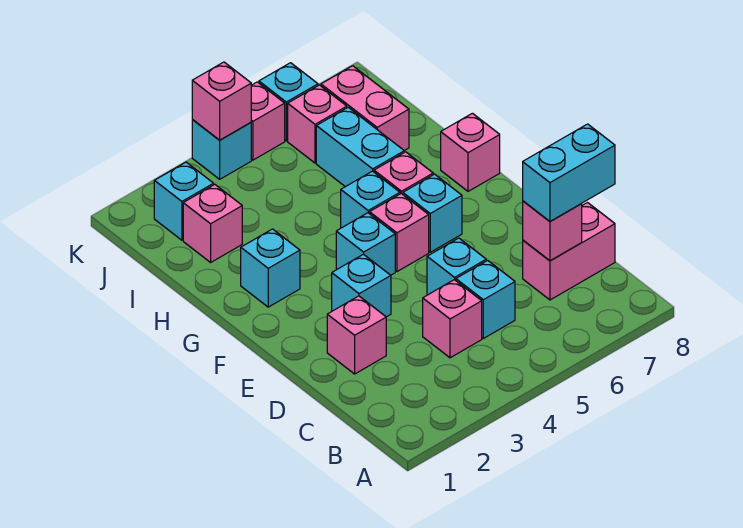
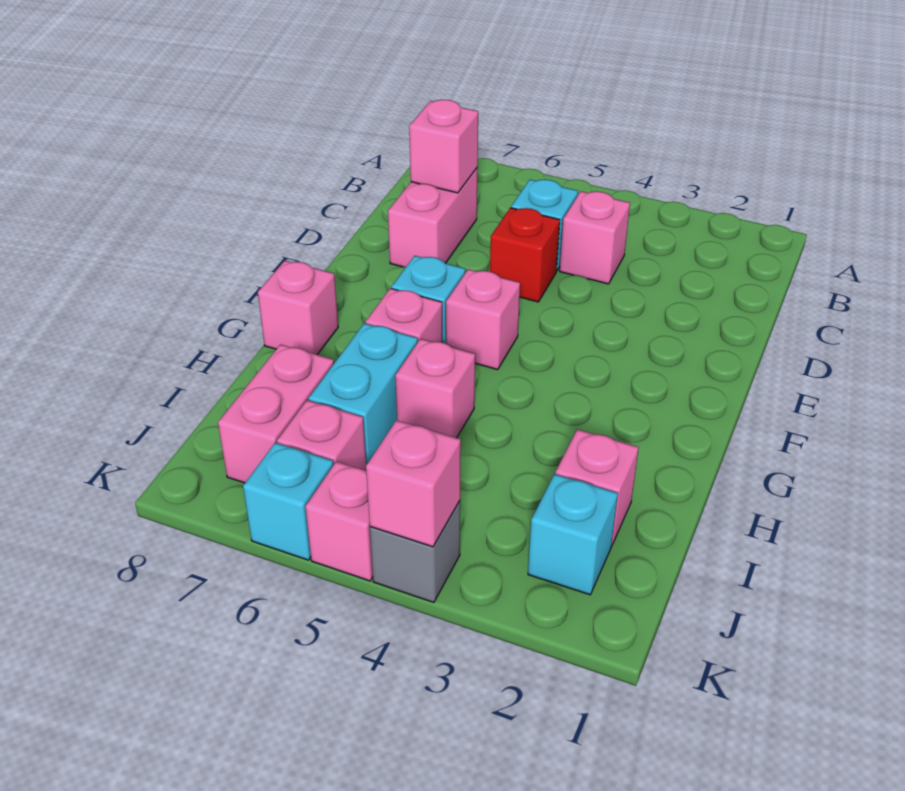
pink brick C7:C8 level 1 -> pink brick C7:D7 level 1
cyan brick C7:C8 level 3 -> none
pink brick D2 level 1 -> pink brick H5 level 1
cyan brick D5 level 1 -> red brick D5 level 1
cyan brick E3 level 1 -> none
cyan brick F4 level 1 -> none
cyan brick G2 level 1 -> none
cyan brick G5 level 1 -> none
cyan brick K4 level 1 -> grey brick K4 level 1

